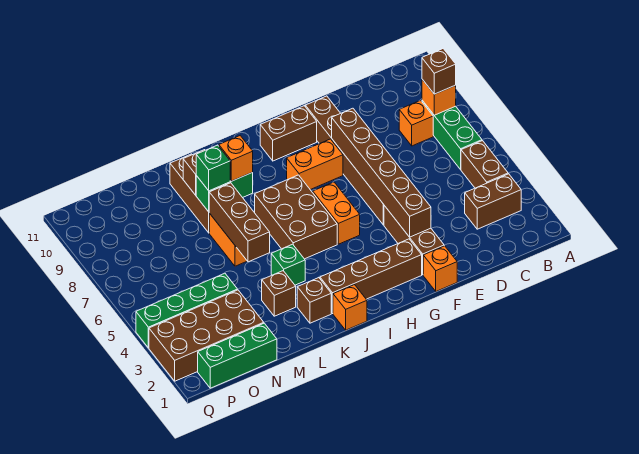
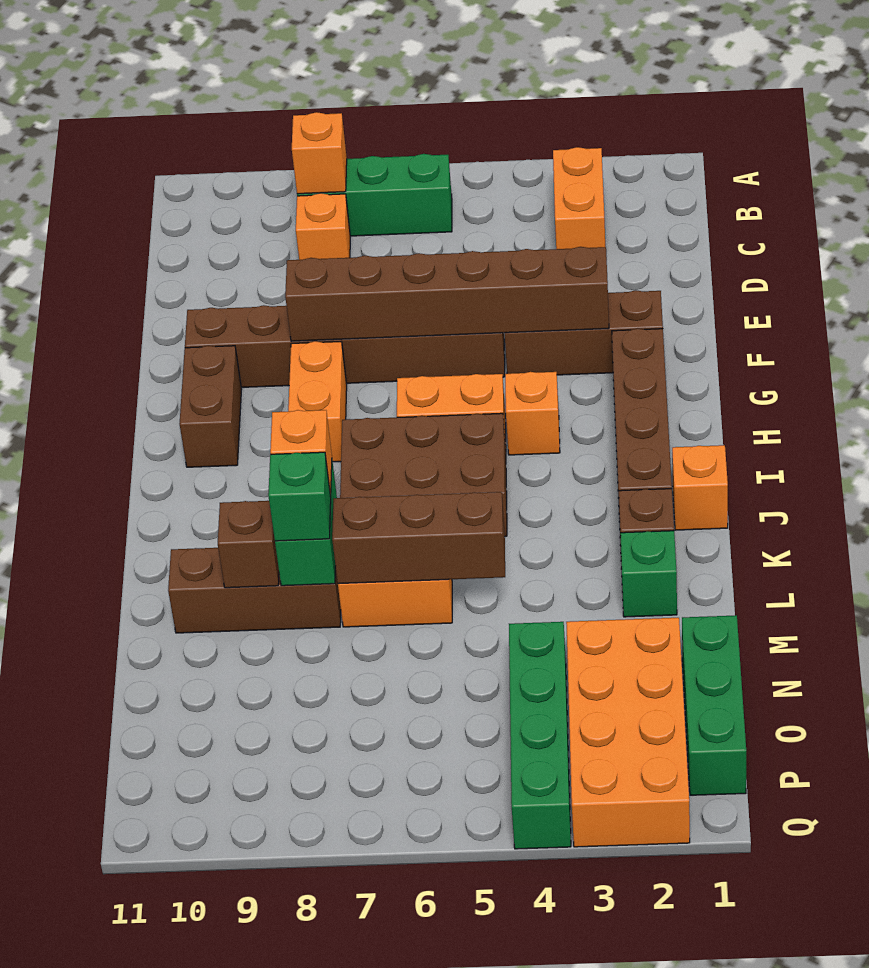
brown brick B3:C3 level 1 -> orange brick B3:C3 level 1
brown brick B4:B5 level 1 -> none
brown brick B8 level 3 -> none
orange brick F1 level 1 -> orange brick H4 level 1
green brick K4 level 1 -> green brick L2 level 1
brown brick L3 level 1 -> none
brown brick N2:Q3 level 1 -> orange brick N2:Q3 level 1

